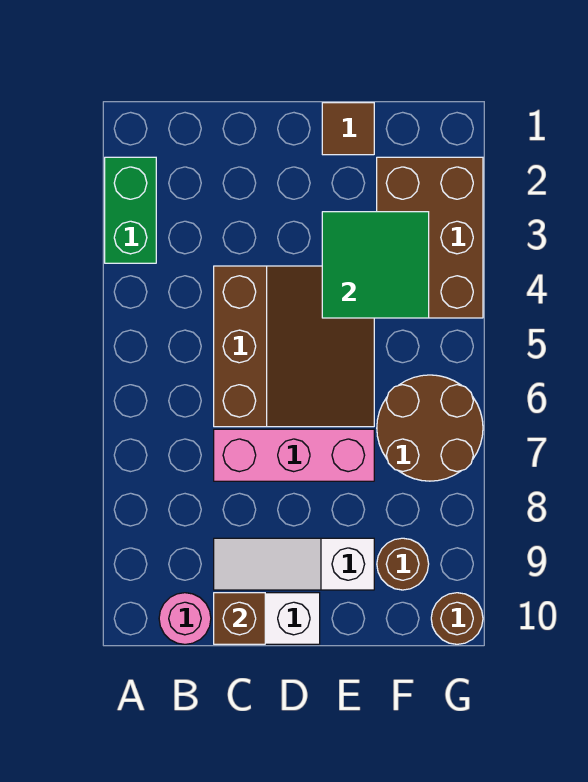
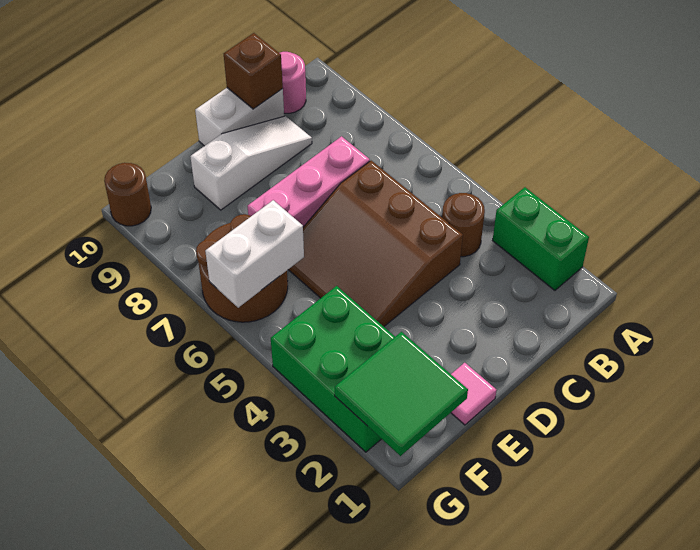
brown tile E1 level 1 -> pink tile E1 level 1
green tile E3:F4 level 2 -> green tile F1:G2 level 2
brown brick F2:G4 level 1 -> green brick F2:G4 level 1
none -> white brick F6:G6 level 2
brown round brick F9 level 1 -> brown round brick B4 level 1

